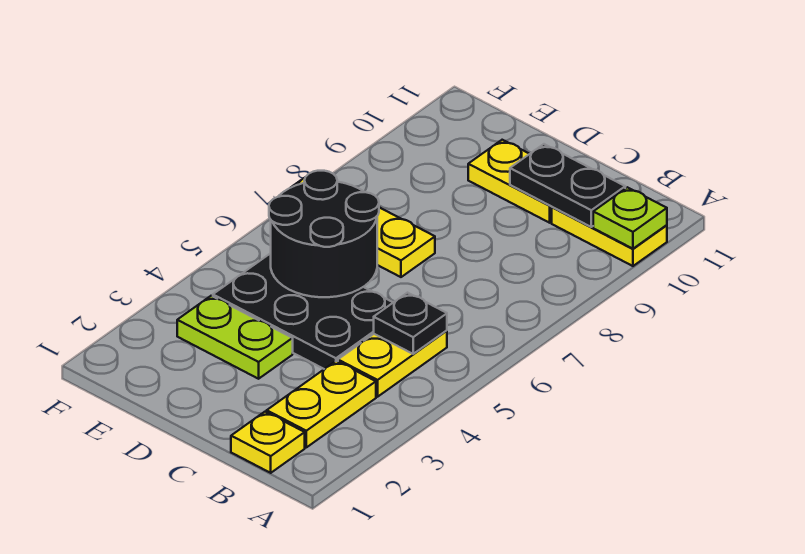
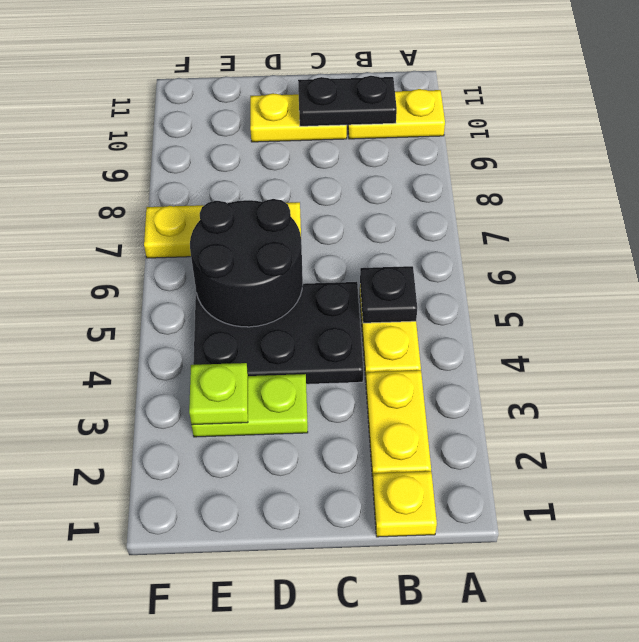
lime plate A10 level 2 -> lime plate E3 level 2

